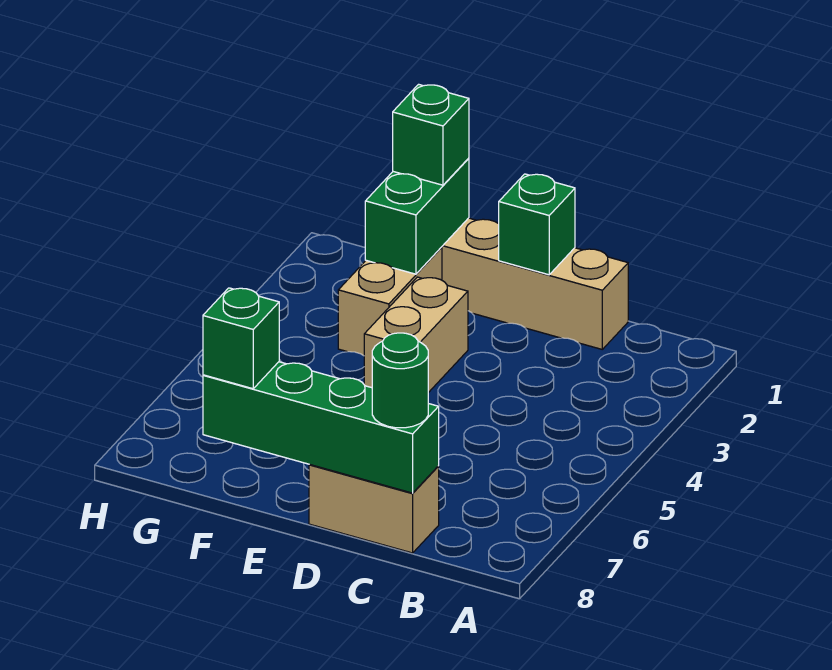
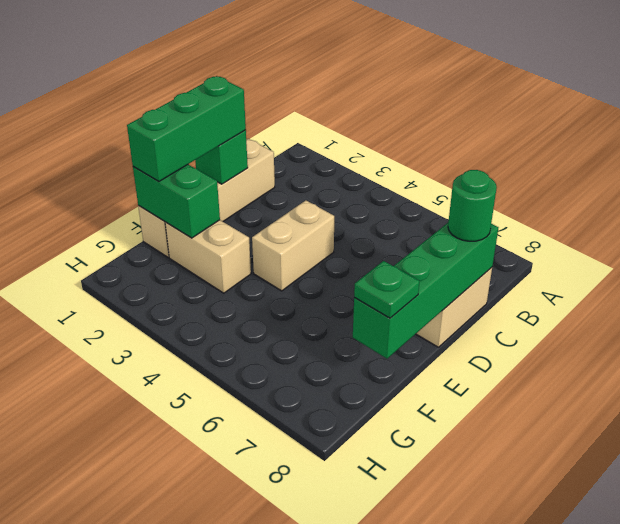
tan brick E3:E4 level 1 -> tan brick D4:E4 level 1
green brick F1 level 3 -> green brick D1:F1 level 3
green brick F8 level 3 -> green plate F8 level 3

